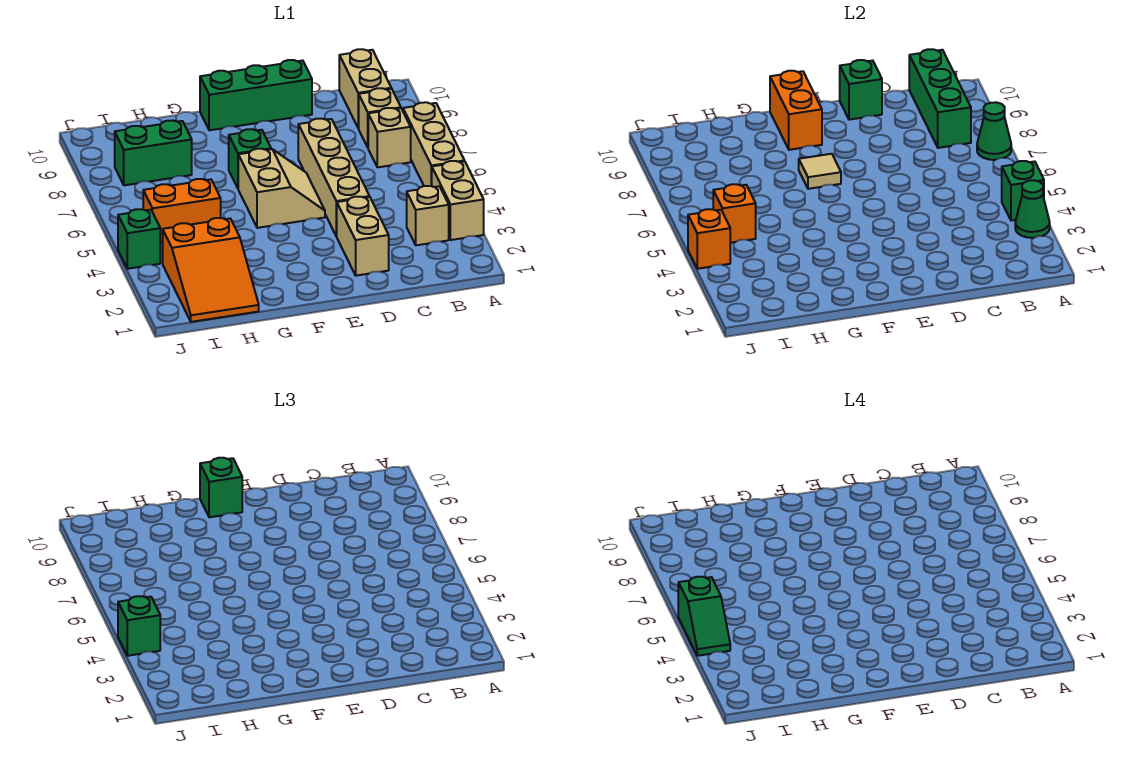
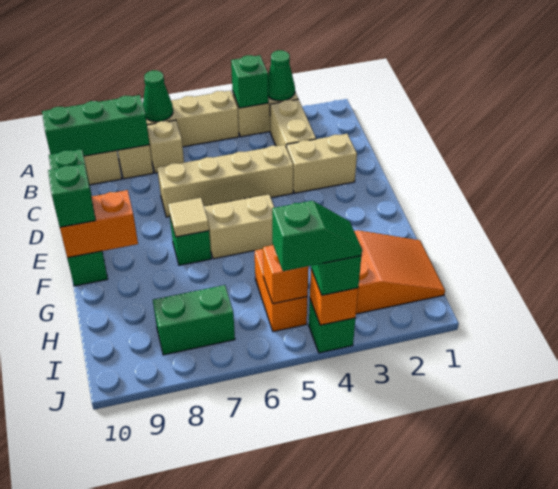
tan brick B3 level 1 -> tan brick B3:C3 level 1
green brick H8:I8 level 1 -> green brick I7:I8 level 1

